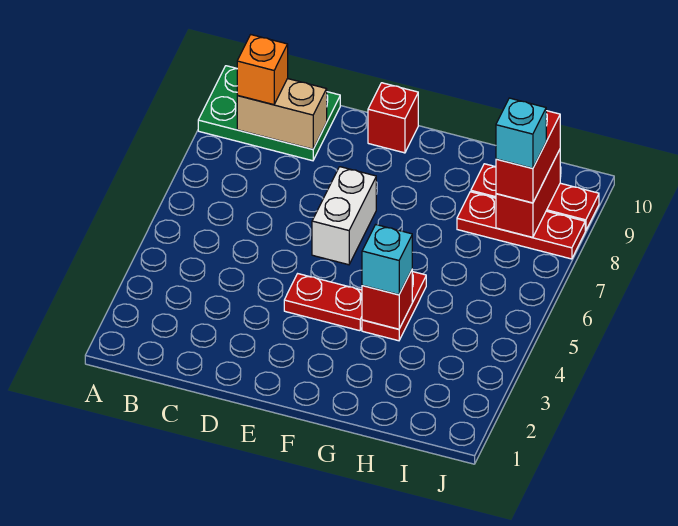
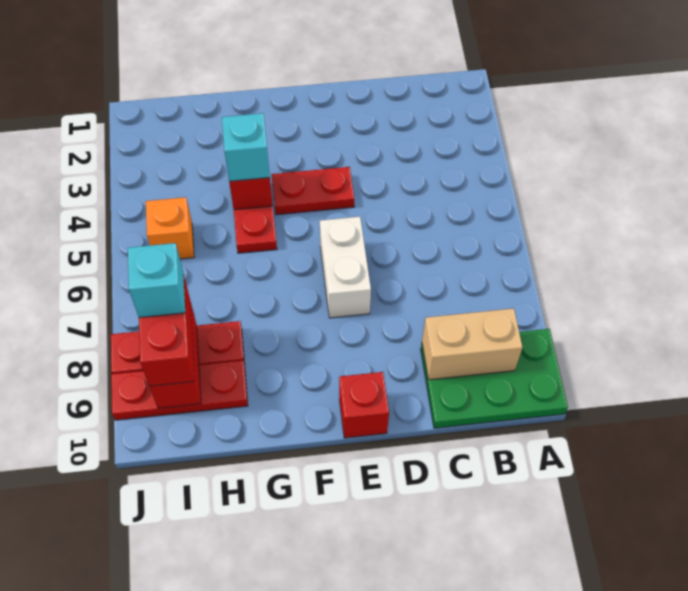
orange brick B9 level 3 -> orange brick I5 level 1

